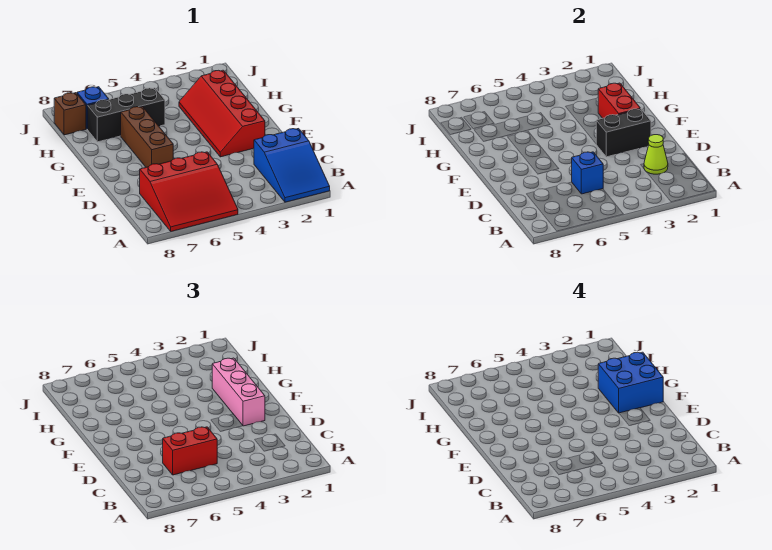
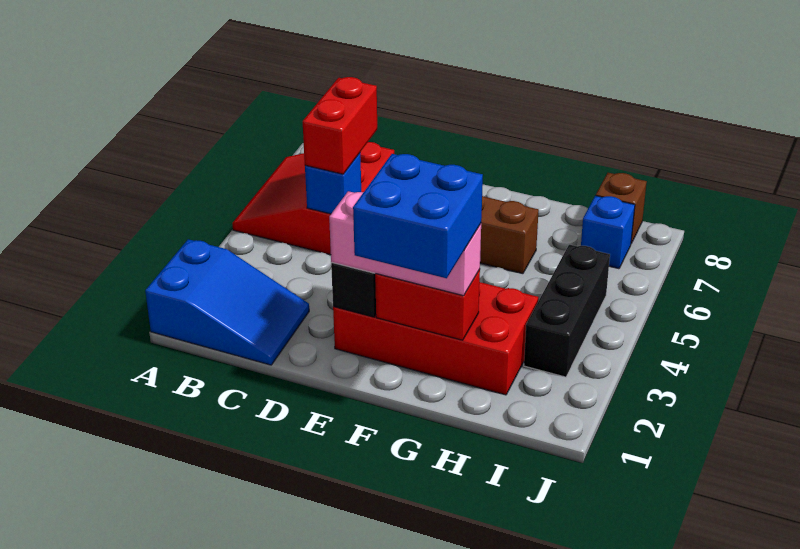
blue slope A1:C2 level 1 top C -> blue slope A1:C2 level 1 top A
lime cone C2 level 2 -> none
red slope E2:H3 level 1 top 2 -> red brick E2:H3 level 1
black brick H5:H7 level 1 -> black brick I3:I5 level 1

